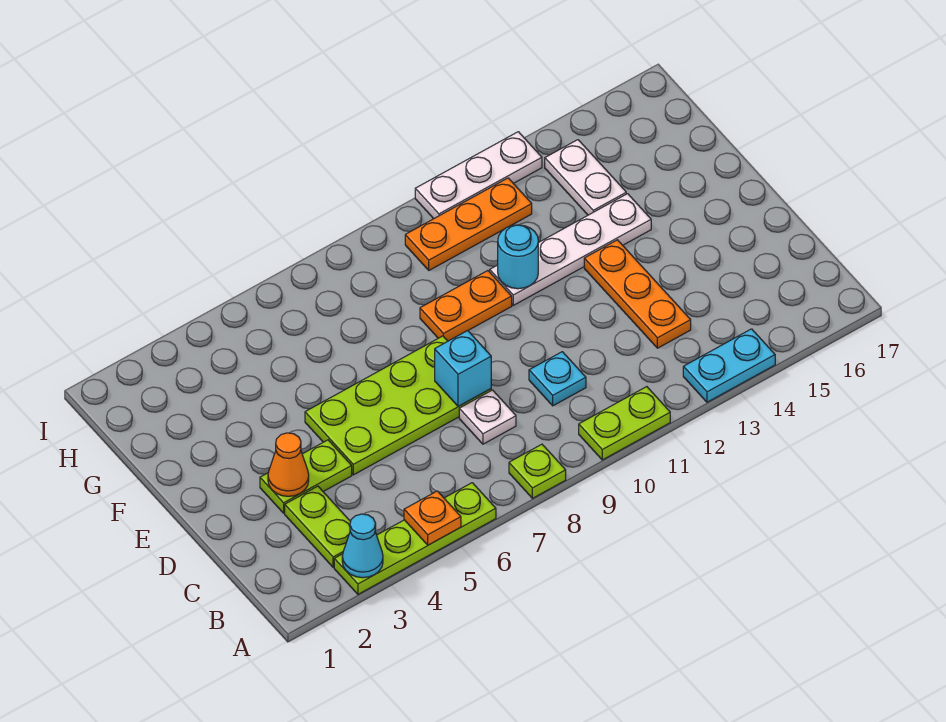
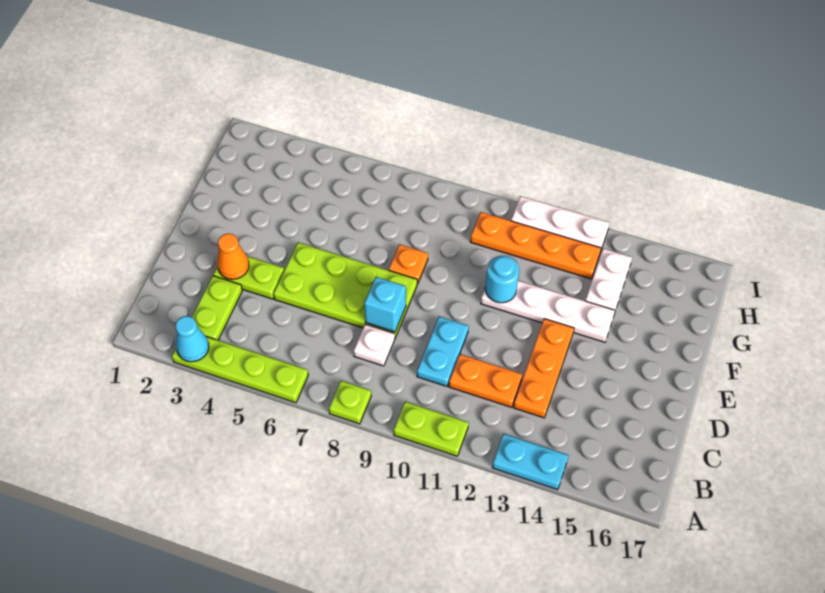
orange plate A5 level 2 -> orange plate F8 level 1
cyan plate C10 level 1 -> cyan plate C10:D10 level 1
orange plate F9:F10 level 1 -> orange plate C11:C12 level 1
orange plate H10:H12 level 1 -> orange plate H10:H13 level 1

